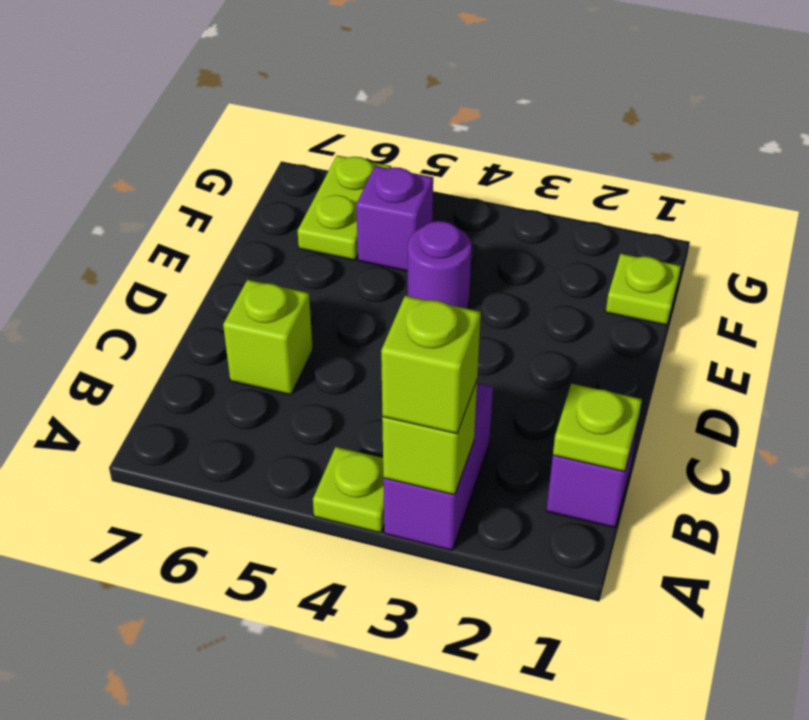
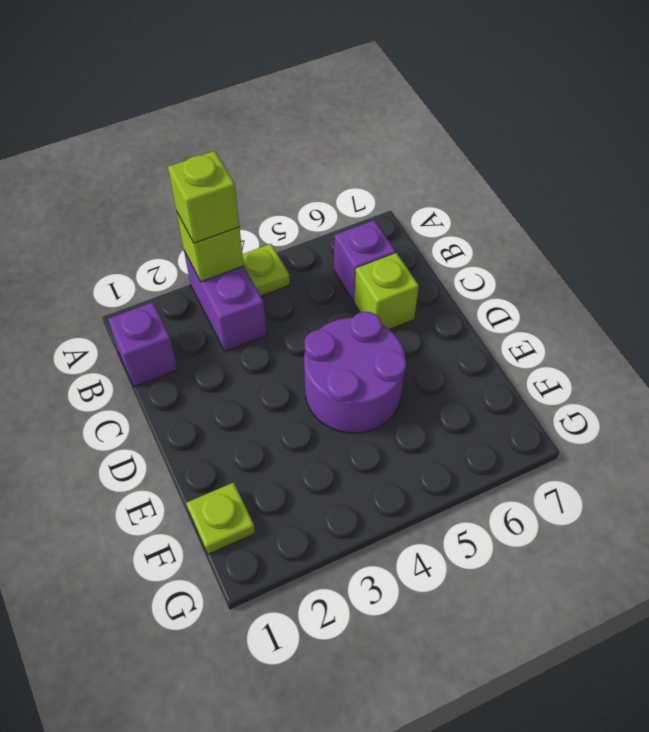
lime plate B1 level 2 -> none
purple round brick E4 level 1 -> purple round brick D4:E5 level 1
purple brick F5 level 1 -> purple brick B6 level 1
lime plate F6:G6 level 1 -> none

